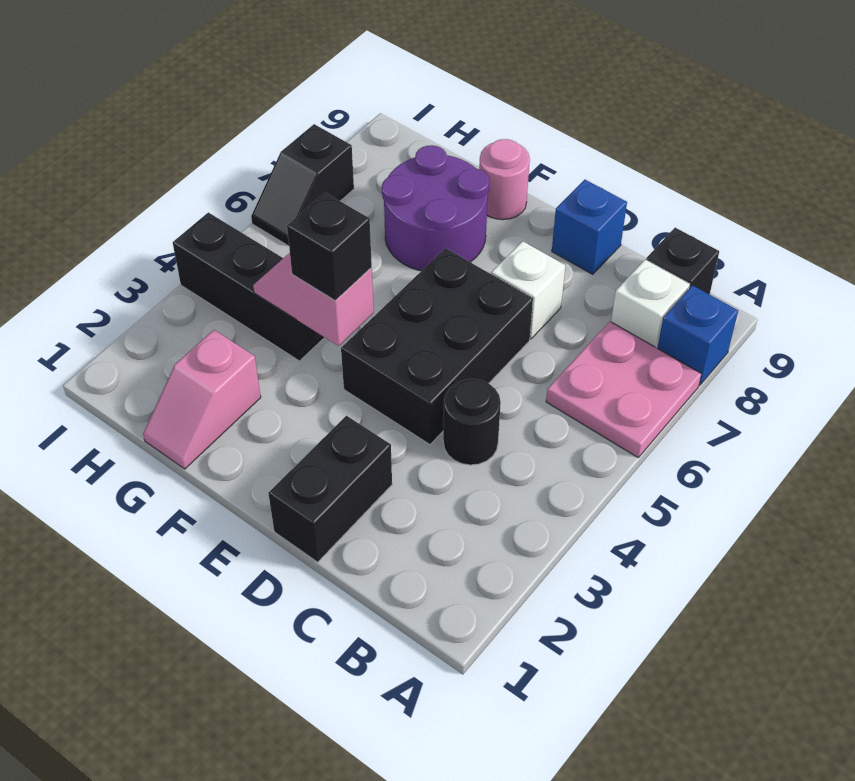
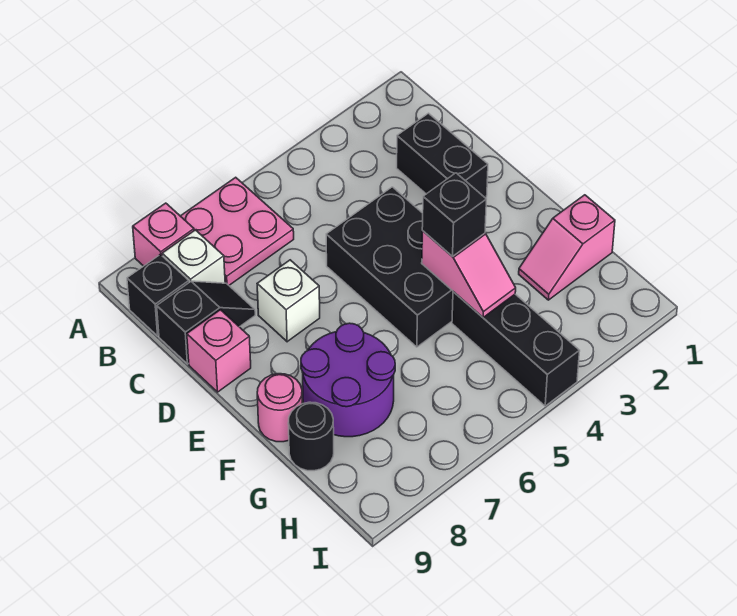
blue brick A8 level 1 -> pink brick A8 level 1
black round brick C4 level 1 -> black round brick G9 level 1
black brick D1:D2 level 1 -> black brick C2:D2 level 1
black brick D4:E6 level 1 -> black brick D4:F5 level 1
blue brick D9 level 1 -> pink brick D9 level 1
pink slope G1:G2 level 1 top 2 -> pink slope G1:G2 level 1 top 1
black slope I6:I7 level 1 top 7 -> black slope C8:C9 level 1 top 9

